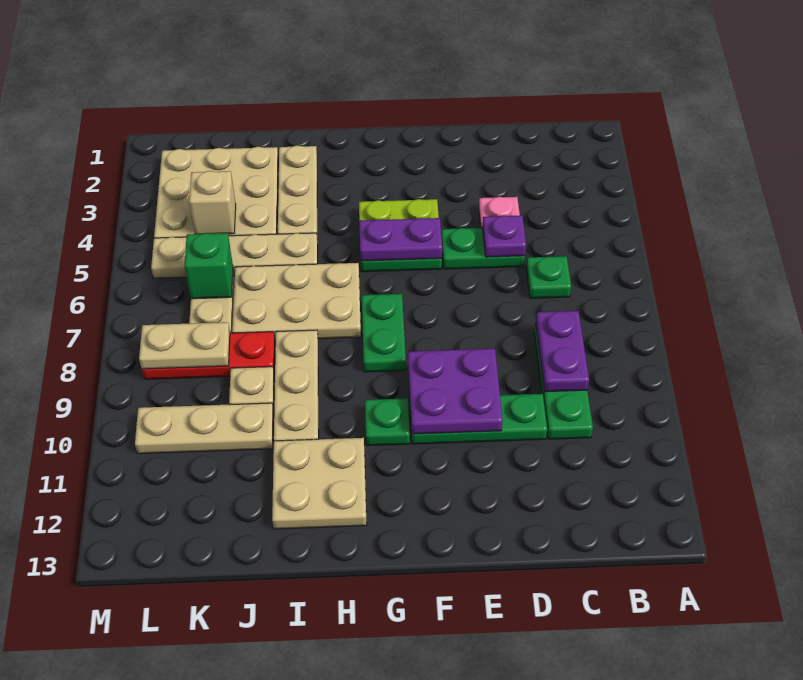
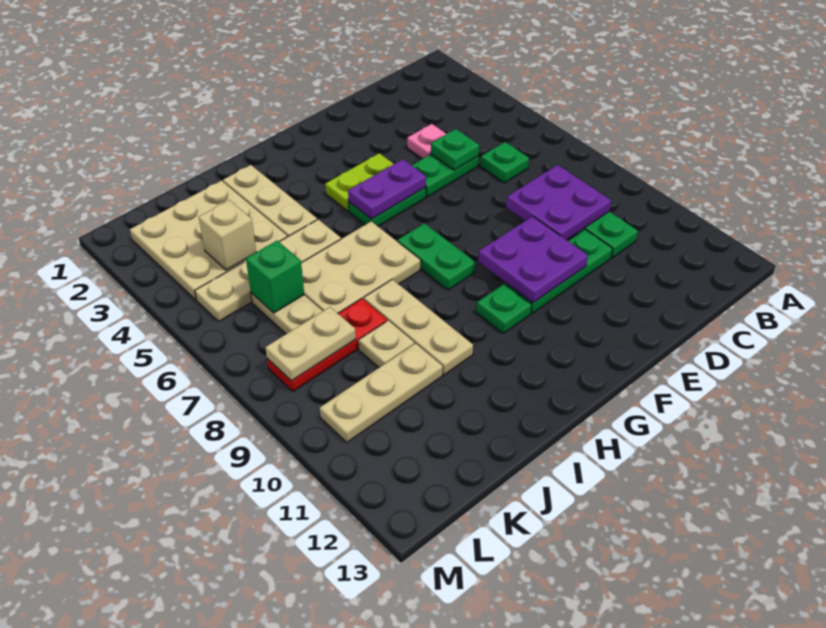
purple plate C8:C9 level 2 -> purple plate C8:D9 level 2
purple plate D5 level 2 -> green plate D5 level 2
tan plate H11:I12 level 1 -> none

